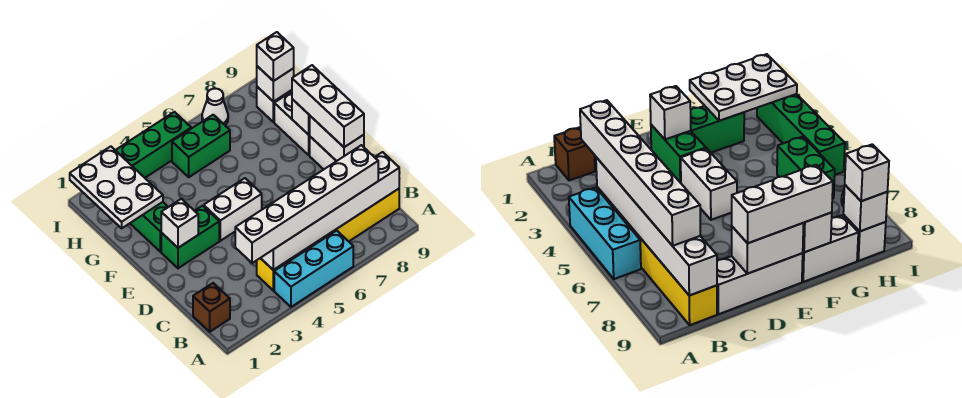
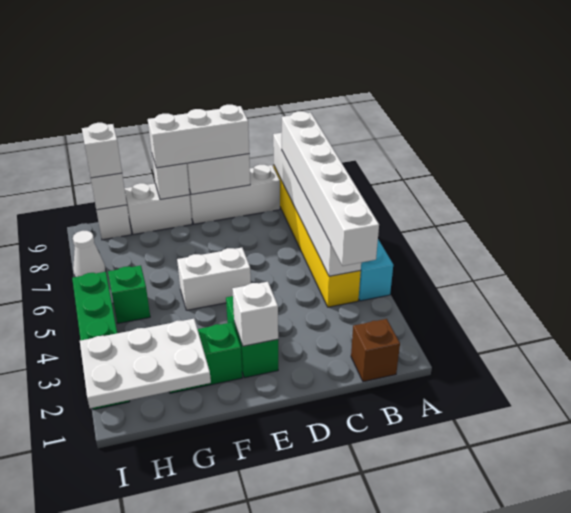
white brick E4:E5 level 1 -> white brick E5:F5 level 1
green brick H5:H6 level 1 -> green brick H5 level 1

